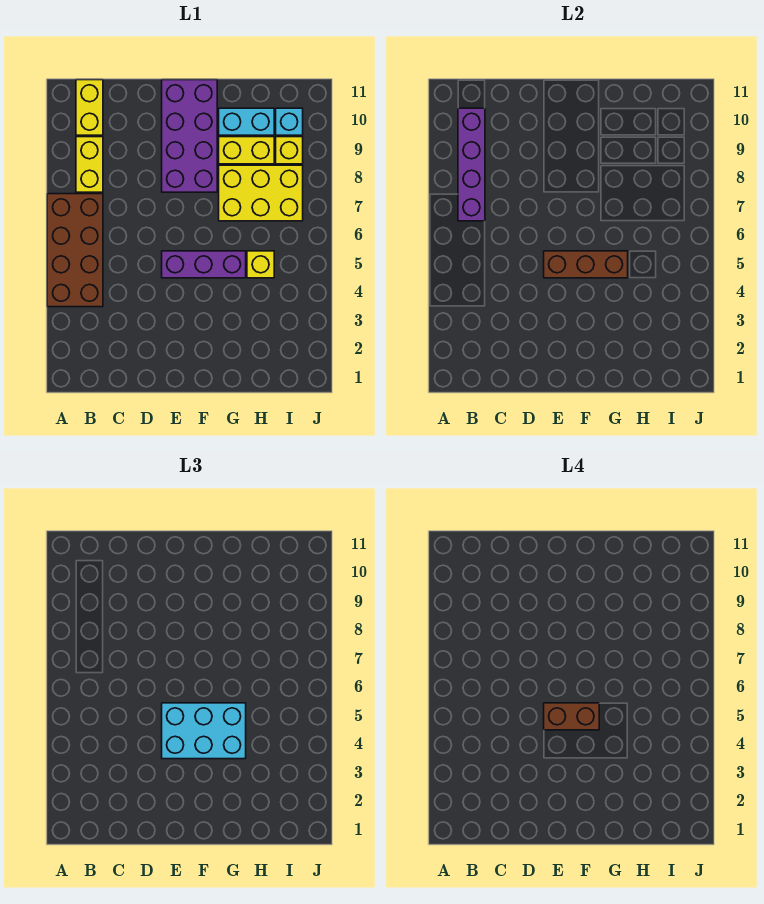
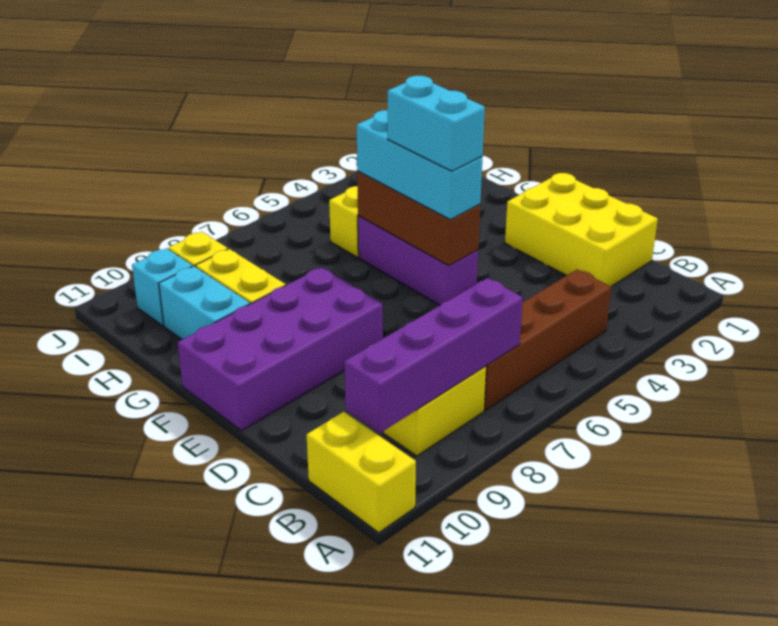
brown brick A4:B7 level 1 -> brown brick B4:B7 level 1
yellow brick B10:B11 level 1 -> yellow brick A11:B11 level 1
cyan brick E4:G5 level 3 -> cyan brick E5:G5 level 3
brown brick E5:F5 level 4 -> cyan brick E5:F5 level 4
yellow brick G7:I8 level 1 -> yellow brick C1:E2 level 1

